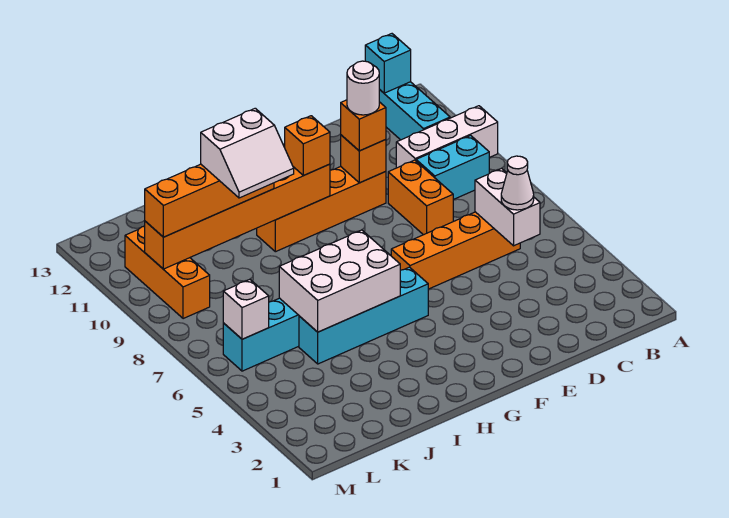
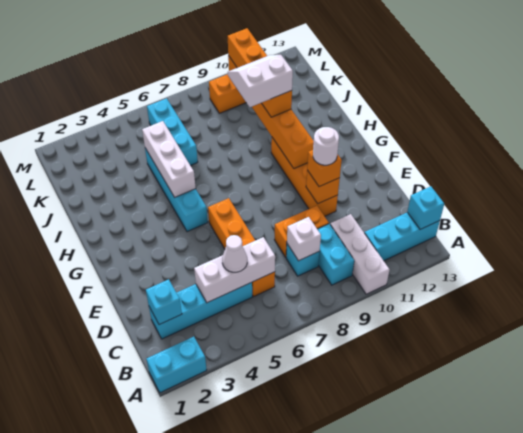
none -> cyan brick A1:A2 level 1
none -> cyan brick C2:C5 level 1
none -> cyan brick C2 level 2
white brick C5:C6 level 2 -> white brick C4:C6 level 2
none -> cyan brick C8 level 1
orange brick G10 level 3 -> none
white brick H5:J6 level 2 -> white brick H5:J5 level 2
white slope I9:J10 level 4 top 10 -> white slope I9:J10 level 4 top I
white brick L6 level 2 -> white brick C8 level 2

